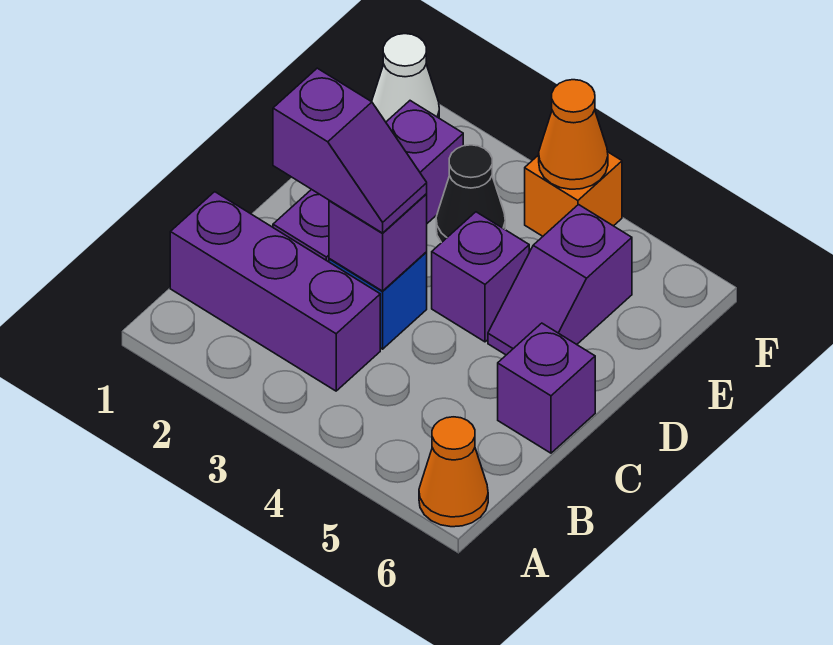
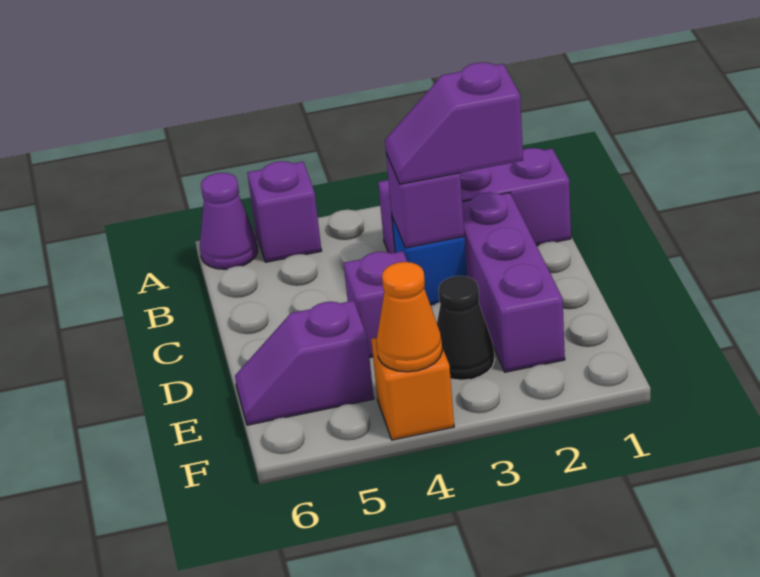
orange cone A6 level 1 -> purple cone A6 level 1
purple brick C6 level 1 -> purple brick A5 level 1
purple slope D5:E5 level 1 top E -> purple slope E5:E6 level 1 top 5
white cone F1 level 1 -> none

